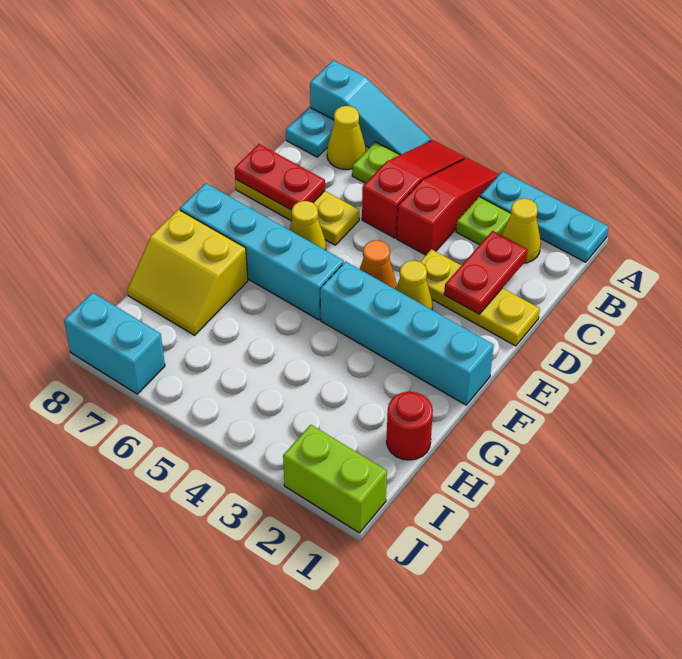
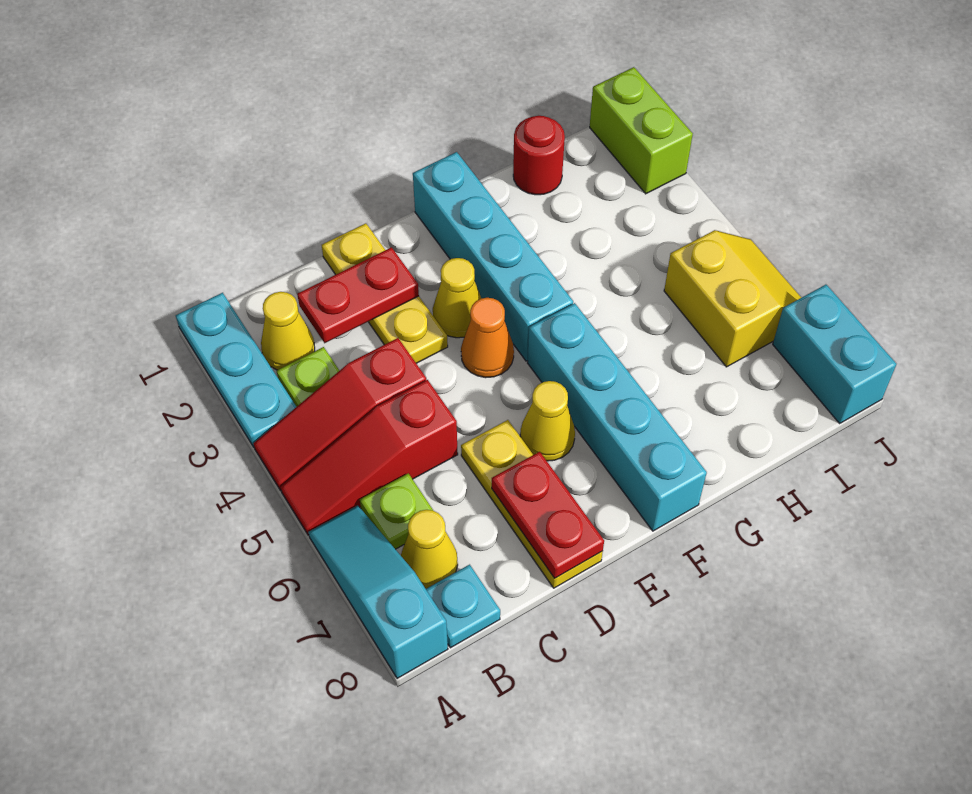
yellow slope G7:H8 level 1 top G -> yellow slope I5:J6 level 1 top I

